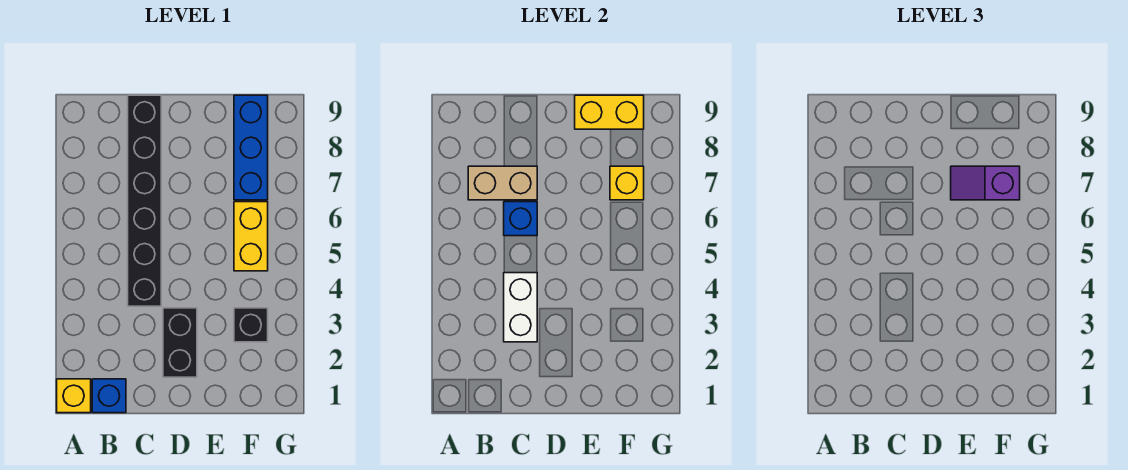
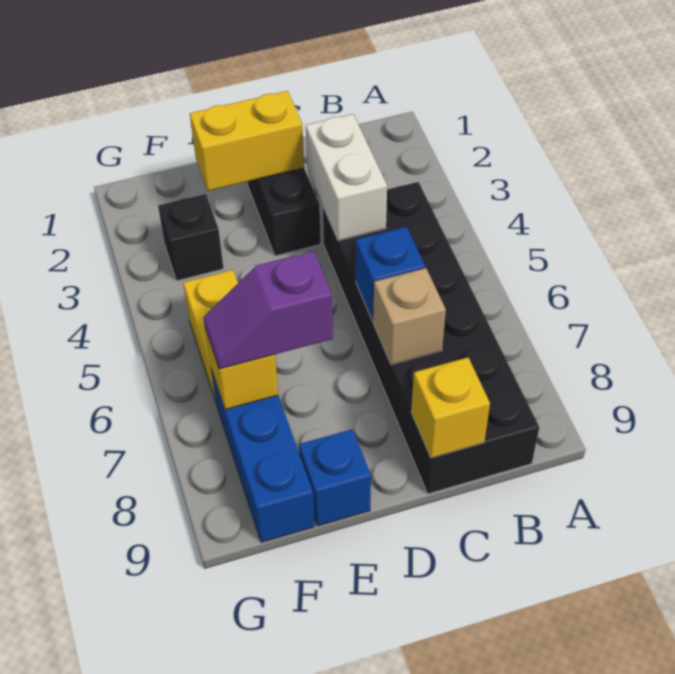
yellow brick A1 level 1 -> yellow brick C9 level 2
blue brick B1 level 1 -> blue brick E9 level 1
tan brick B7:C7 level 2 -> tan brick C7 level 2
black brick C4:C9 level 1 -> black brick B4:C9 level 1
purple slope E7:F7 level 3 top F -> purple slope E7:F7 level 3 top E
yellow brick E9:F9 level 2 -> yellow brick D2:E2 level 2

